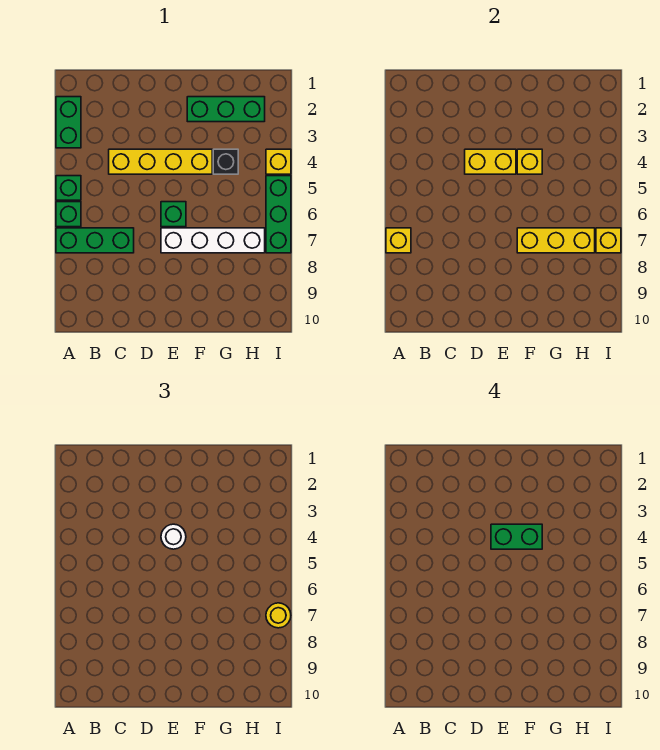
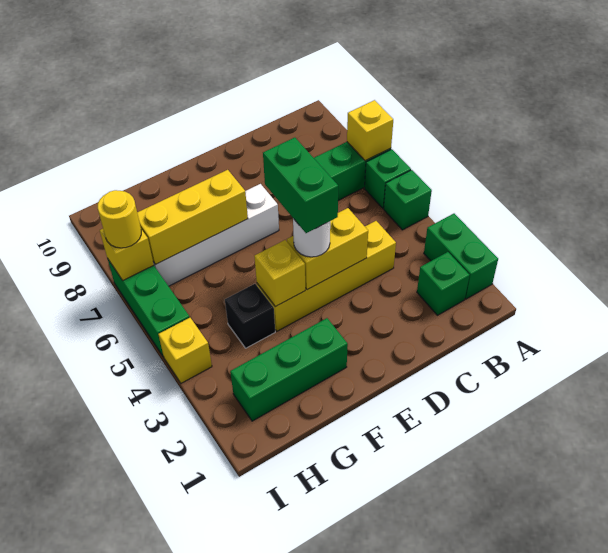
green brick E4:F4 level 4 -> green brick E4:E5 level 4
green brick E6 level 1 -> green brick B2 level 1

